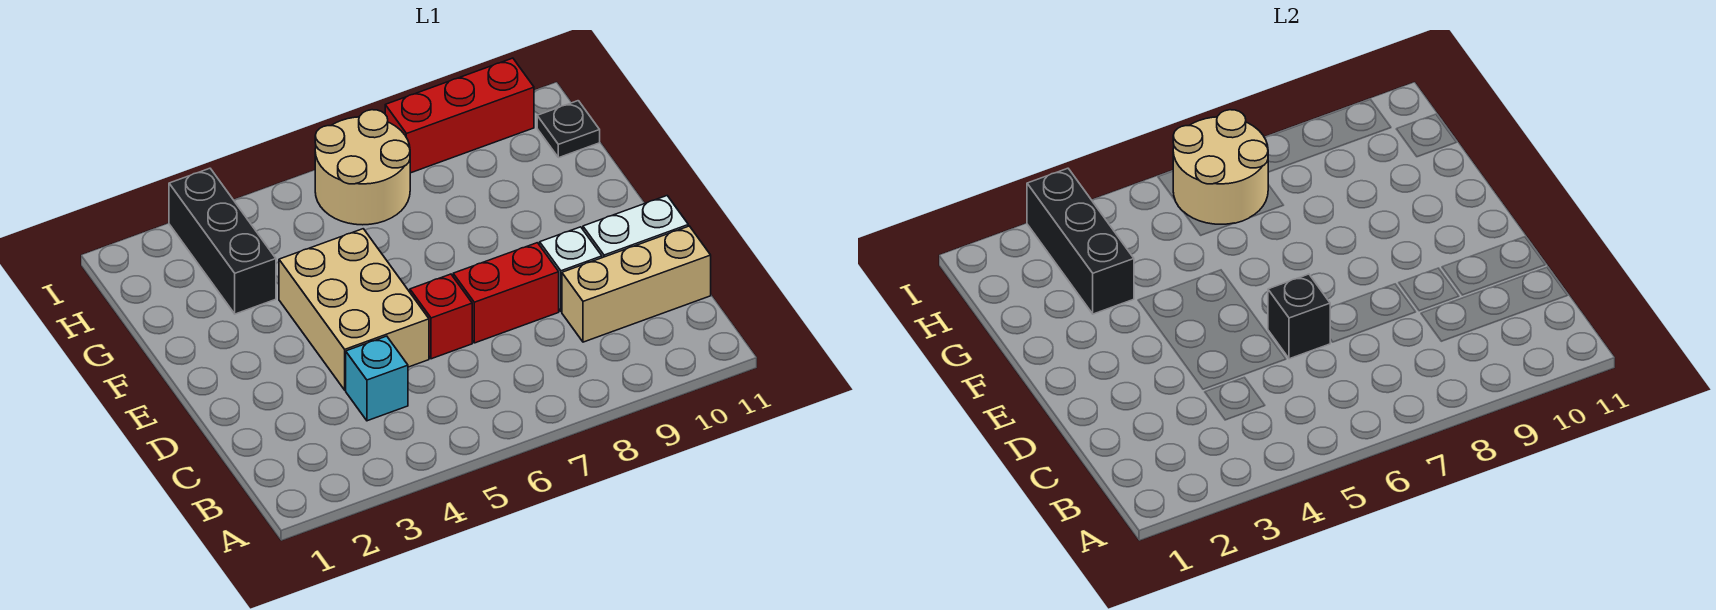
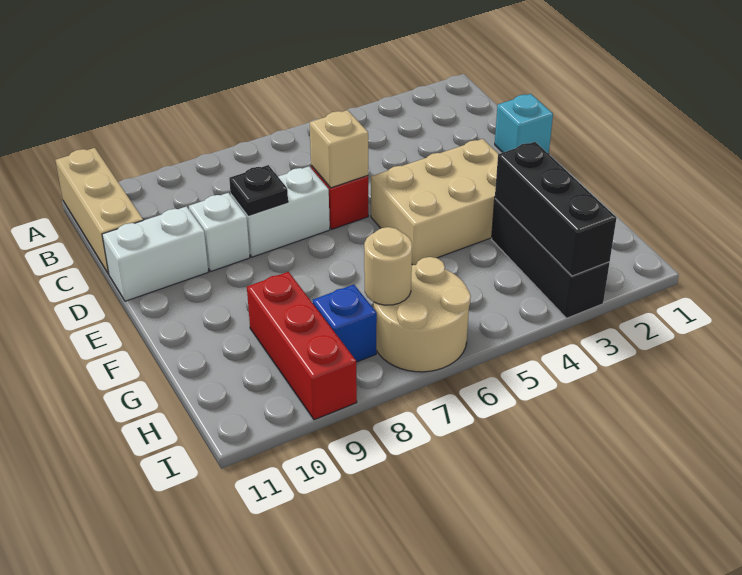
cyan brick C4 level 1 -> cyan brick D1 level 1
tan brick C9:C11 level 1 -> tan brick A11:C11 level 1
tan brick D4:F5 level 1 -> tan brick E3:F5 level 1
black brick D6 level 2 -> tan brick D6 level 2
red brick D7:D8 level 1 -> white brick D7:D8 level 1
tan round brick H6:I7 level 2 -> tan round brick H7 level 2
none -> blue brick H8 level 1
black plate H11 level 1 -> black plate D8 level 2
red brick I8:I10 level 1 -> red brick G9:I9 level 1

